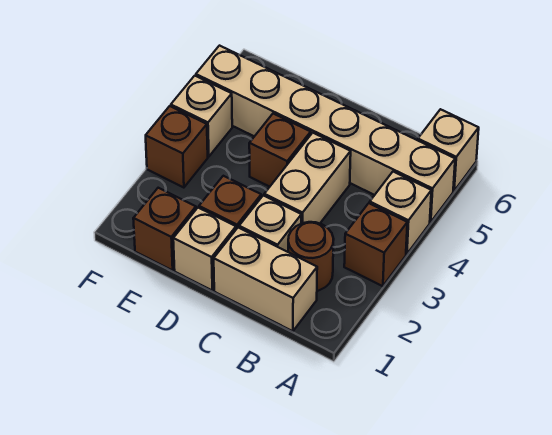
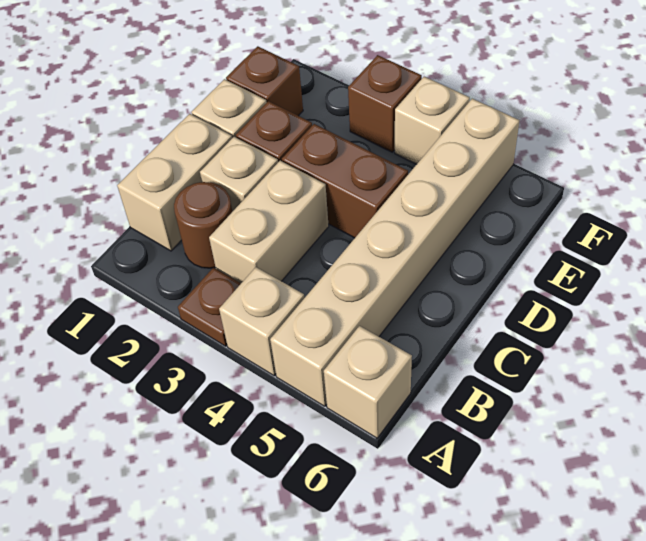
brown brick A3 level 1 -> brown plate A3 level 1
tan brick C3:C4 level 1 -> tan brick B3:C3 level 1
brown brick D4 level 1 -> brown brick D3:D4 level 1

